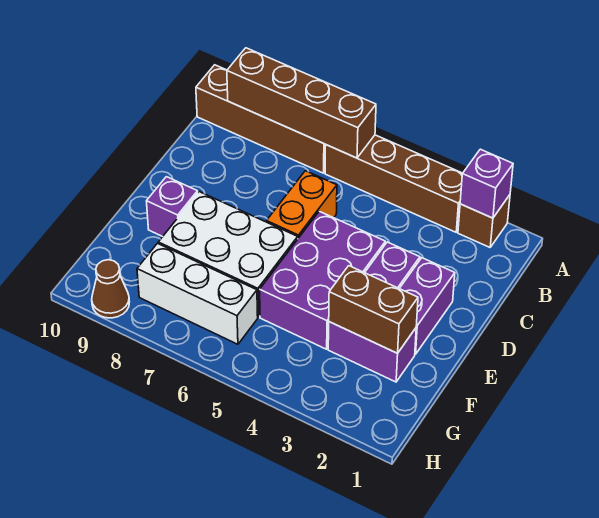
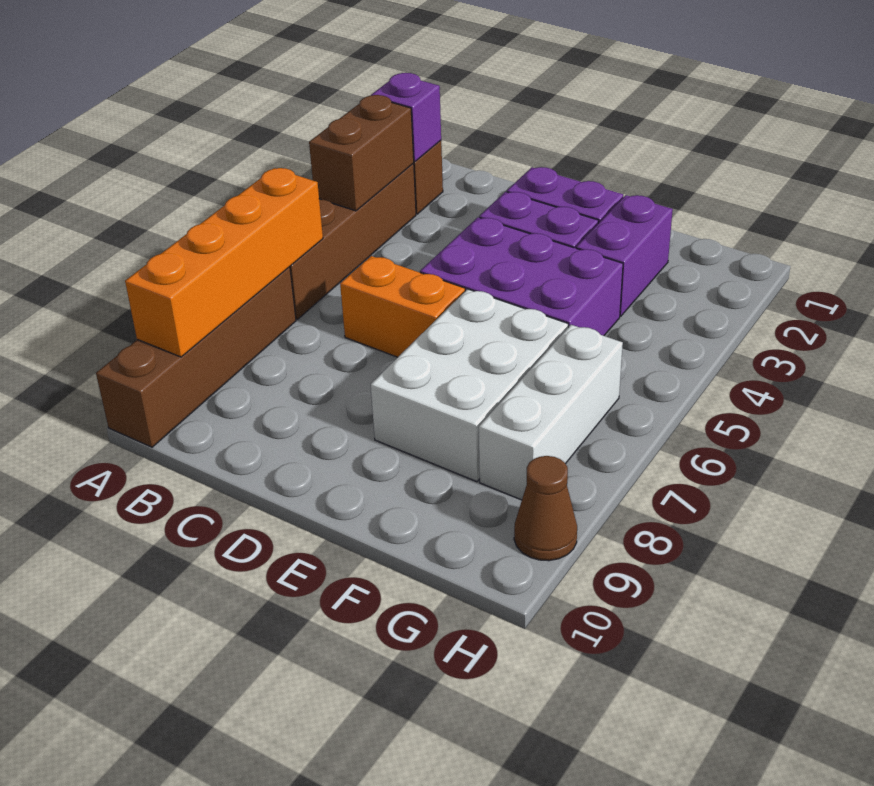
brown brick A6:A9 level 2 -> orange brick A6:A9 level 2
purple brick E9 level 1 -> none
brown brick F2:F3 level 2 -> brown brick A3:A4 level 2

